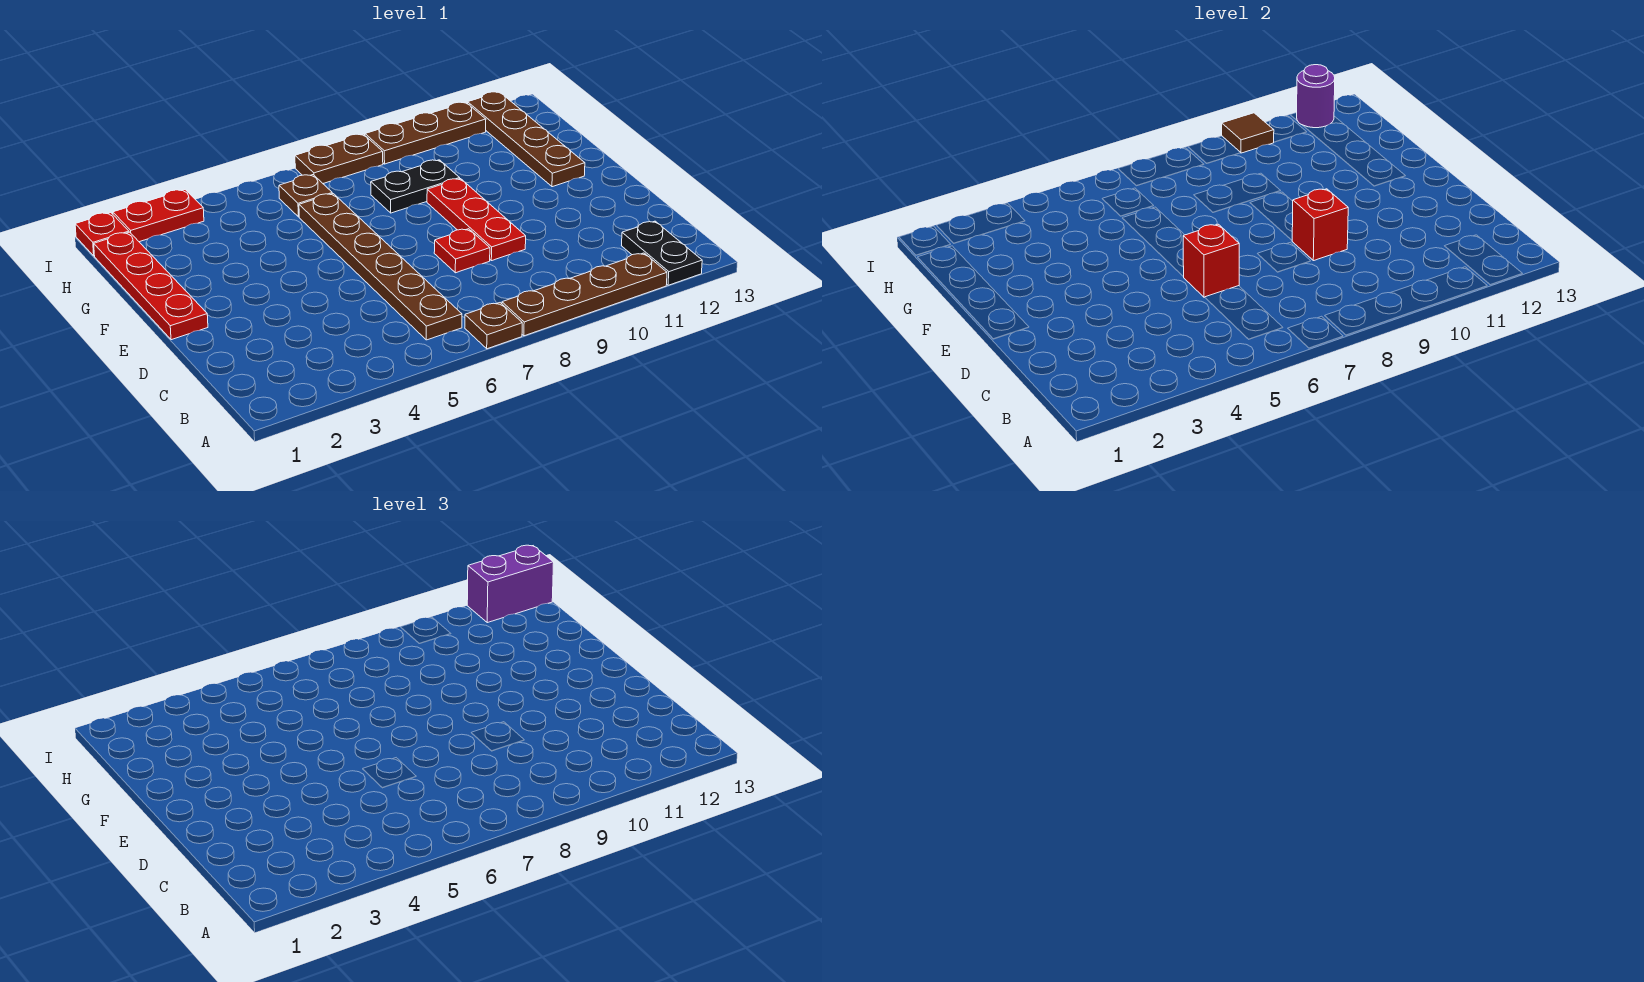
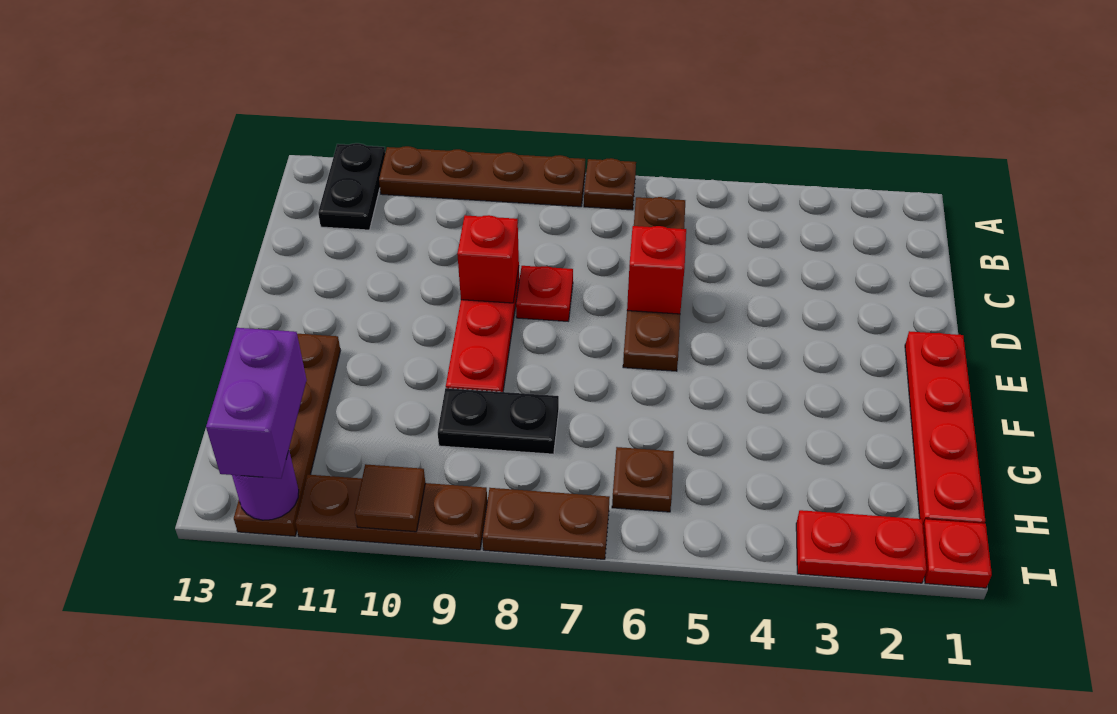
brown plate B6:G6 level 1 -> brown plate B6:E6 level 1
purple brick I12:I13 level 3 -> purple brick H12:I12 level 3

